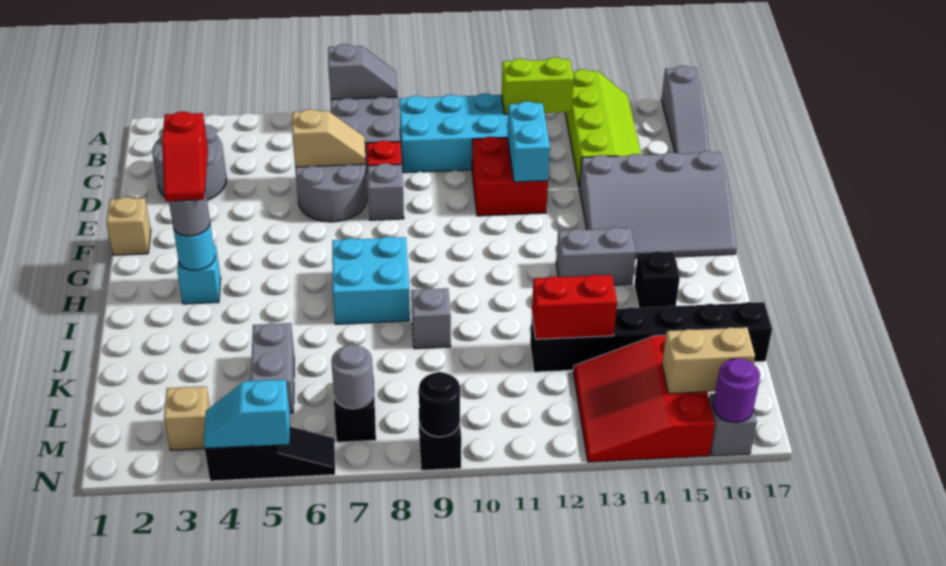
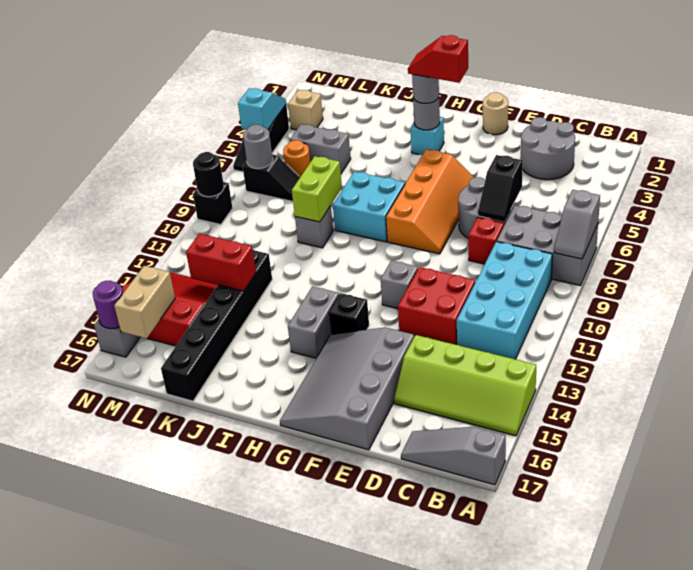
lime brick B12:B13 level 2 -> lime brick J8:J9 level 2
tan slope D6:D7 level 2 top 6 -> black slope D6:D7 level 2 top 6
cyan brick D12:E12 level 2 -> none
grey brick E8 level 1 -> grey brick F11 level 1
tan brick F1 level 1 -> tan round brick F1 level 1
none -> orange slope F5:G8 level 1 top G
cyan round brick H3 level 2 -> grey round brick H3 level 2
black brick I15 level 1 -> black brick G13 level 1
red brick K12:K13 level 2 -> red brick K13:L13 level 2
none -> orange round brick L6 level 1

